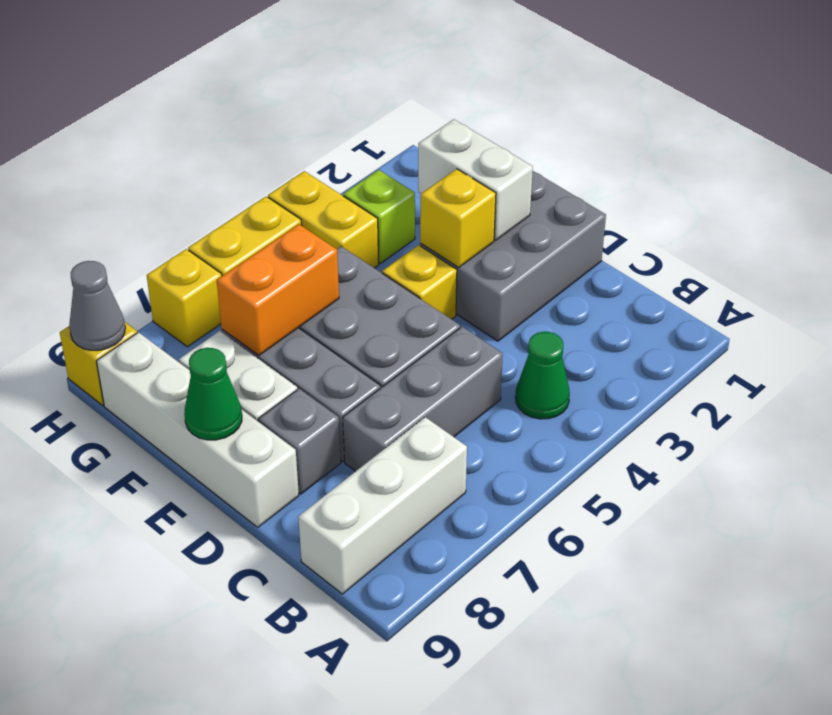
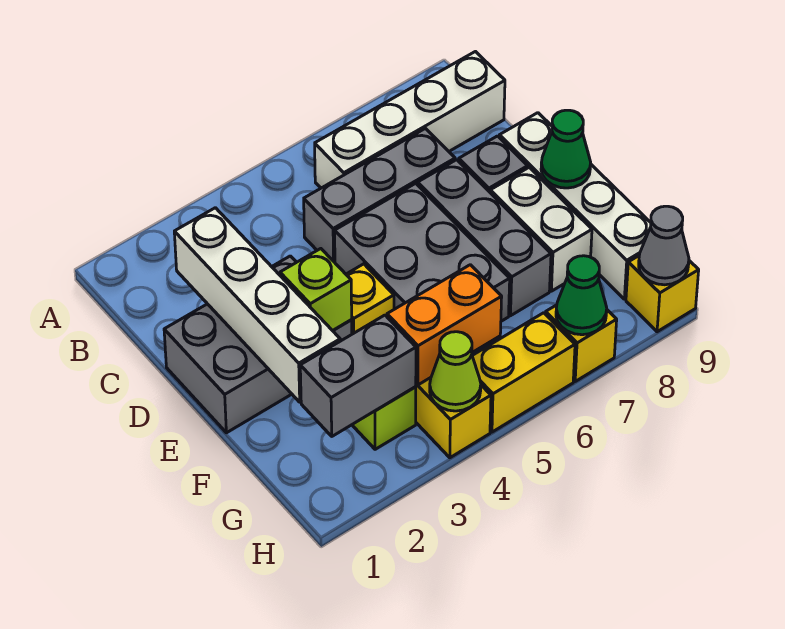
green cone B4 level 1 -> green cone H7 level 2
white brick B7:B9 level 1 -> white brick B6:B9 level 1
white brick E2:F2 level 2 -> white brick C2:F2 level 2
yellow brick E3 level 2 -> lime brick E3 level 2
orange brick F6:F7 level 2 -> orange brick G4:G5 level 2
none -> grey brick G2:G3 level 2
none -> lime cone H4 level 2

